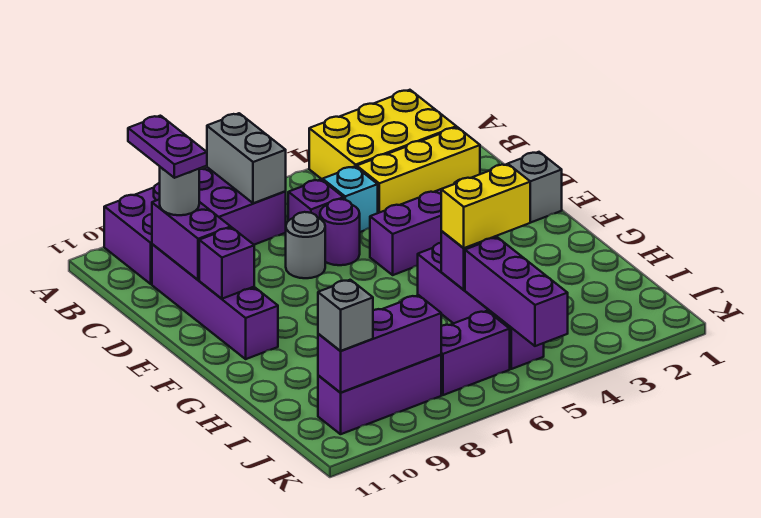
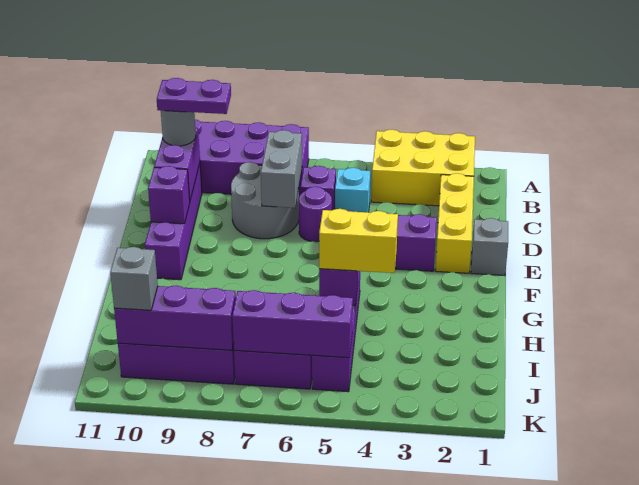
grey brick A7:B7 level 2 -> grey brick C7:D7 level 2
purple plate B10:C10 level 4 -> purple plate C9:C10 level 4
yellow brick C2:C4 level 1 -> yellow brick C2:E2 level 1
grey round brick D7 level 1 -> grey round brick C7:D8 level 1
purple brick I5:K5 level 2 -> purple brick J5:J7 level 2

